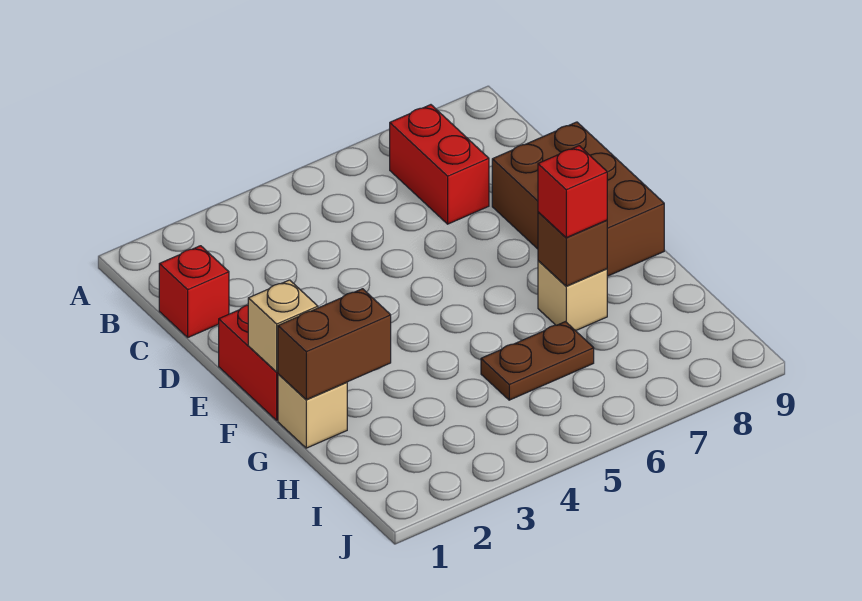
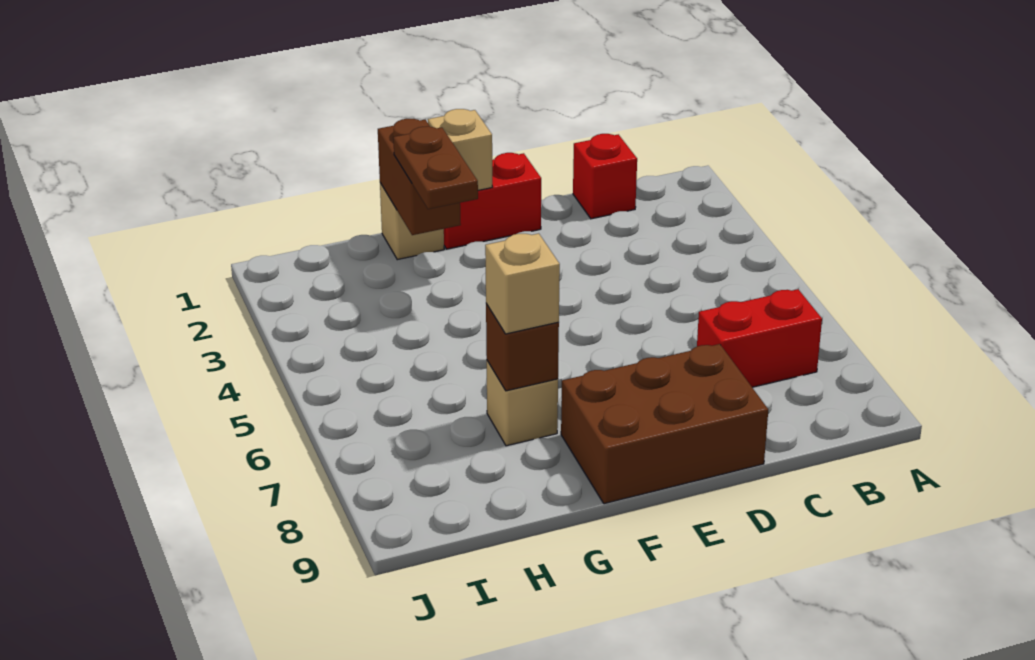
red brick G7 level 3 -> tan brick G7 level 3
brown plate H5:H6 level 1 -> brown plate G2:G3 level 3

